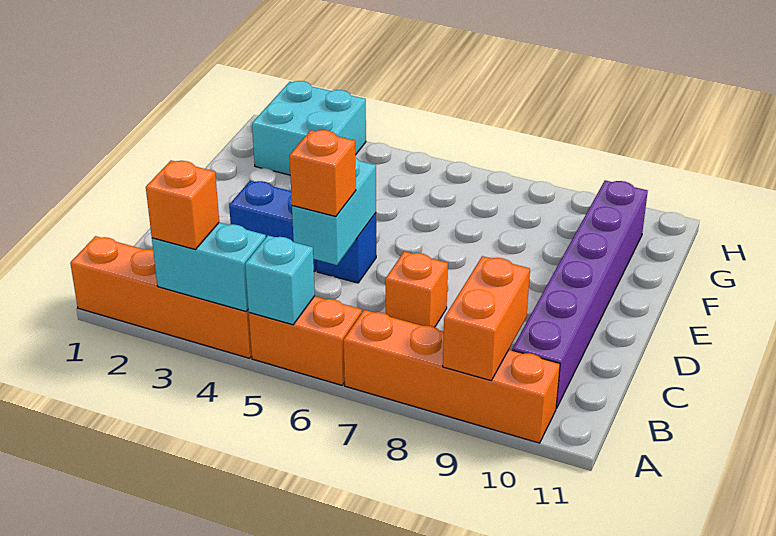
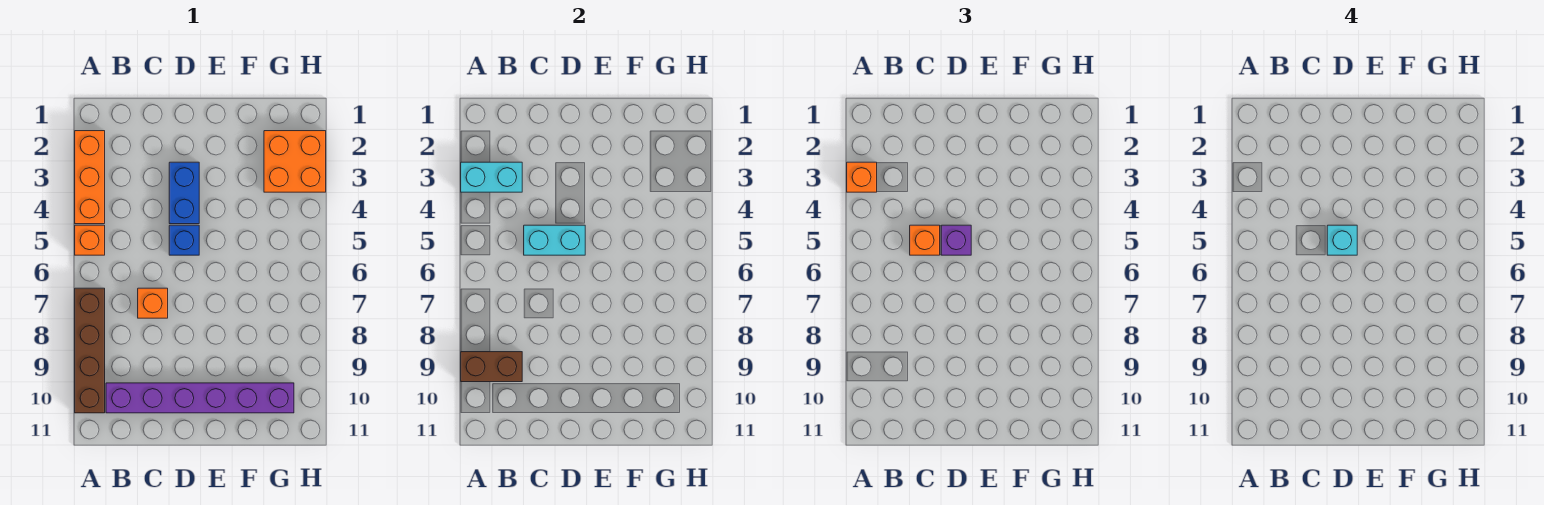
orange brick A1:A4 level 1 -> orange brick A2:A4 level 1
cyan brick A3:A4 level 2 -> cyan brick A3:B3 level 2
orange brick A5:A6 level 1 -> orange brick A5 level 1
cyan brick A5 level 2 -> cyan brick D5 level 4
orange brick A7:A10 level 1 -> brown brick A7:A10 level 1
orange brick A9:B9 level 2 -> brown brick A9:B9 level 2
none -> purple brick D5 level 3
cyan brick G2:H3 level 1 -> orange brick G2:H3 level 1

